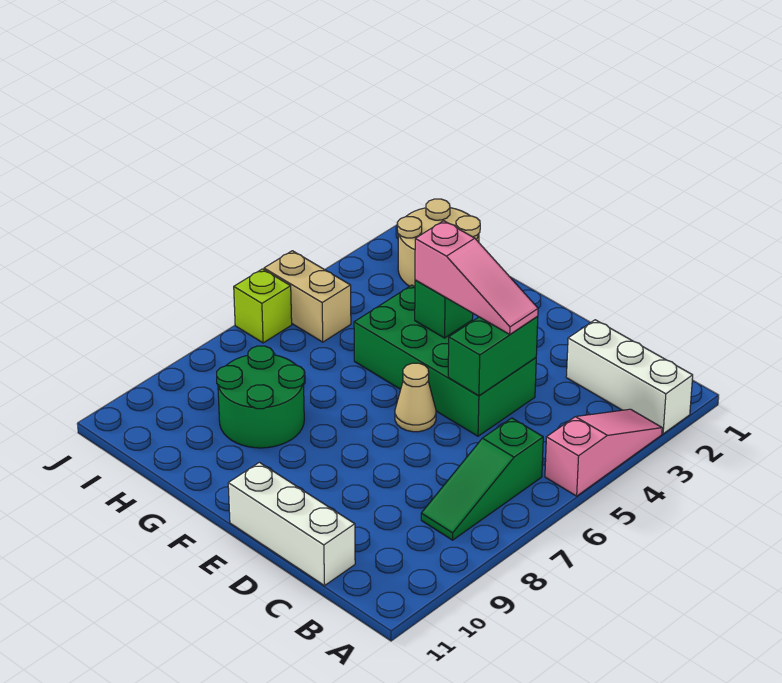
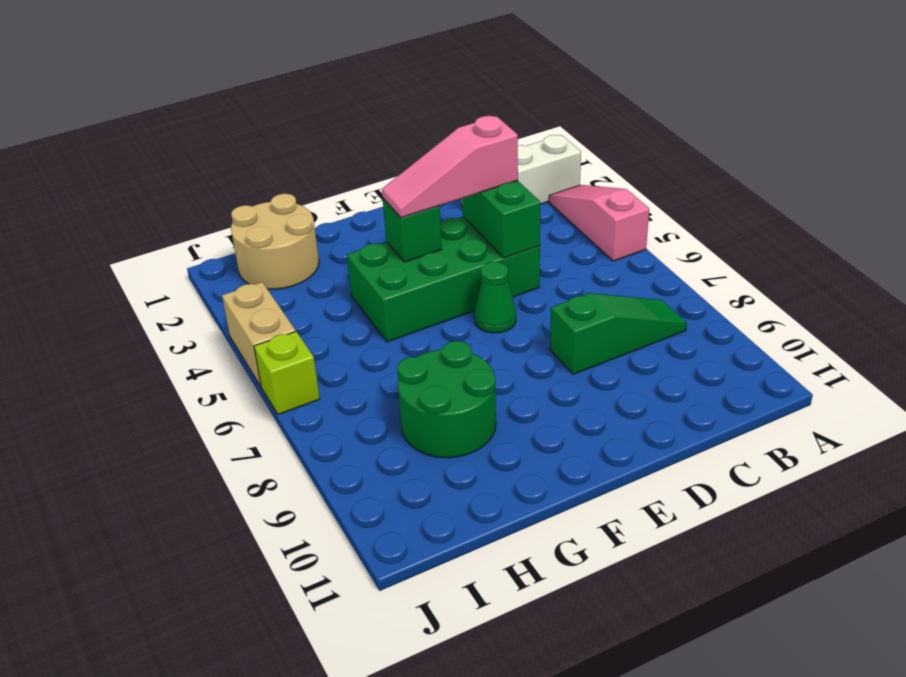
green slope B6:B8 level 1 top 6 -> green slope B8:D8 level 1 top D
white brick C11:E11 level 1 -> none
pink slope D4:F4 level 3 top F -> pink slope D4:F4 level 3 top D
tan cone E6 level 1 -> green cone E6 level 1
tan brick I5:J5 level 1 -> tan brick J4:J5 level 1

